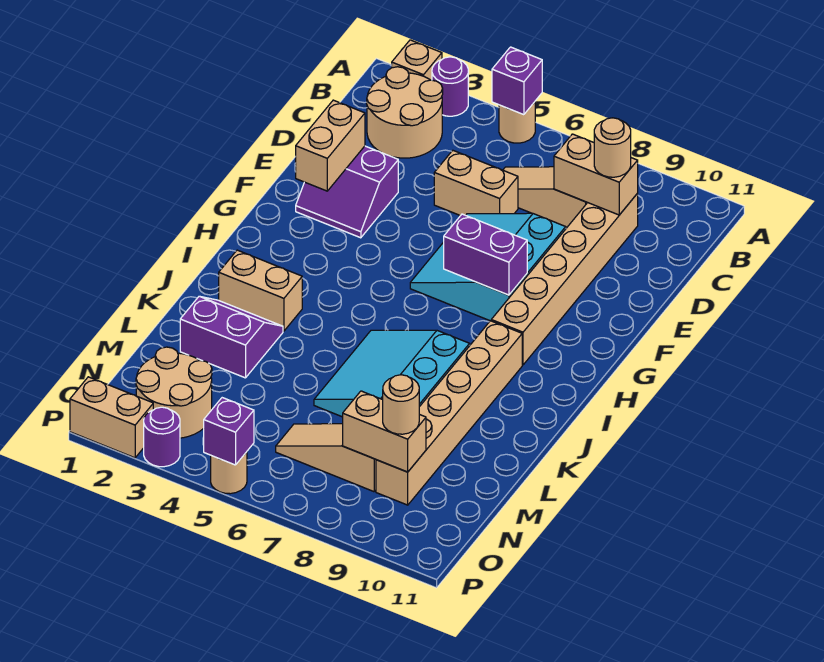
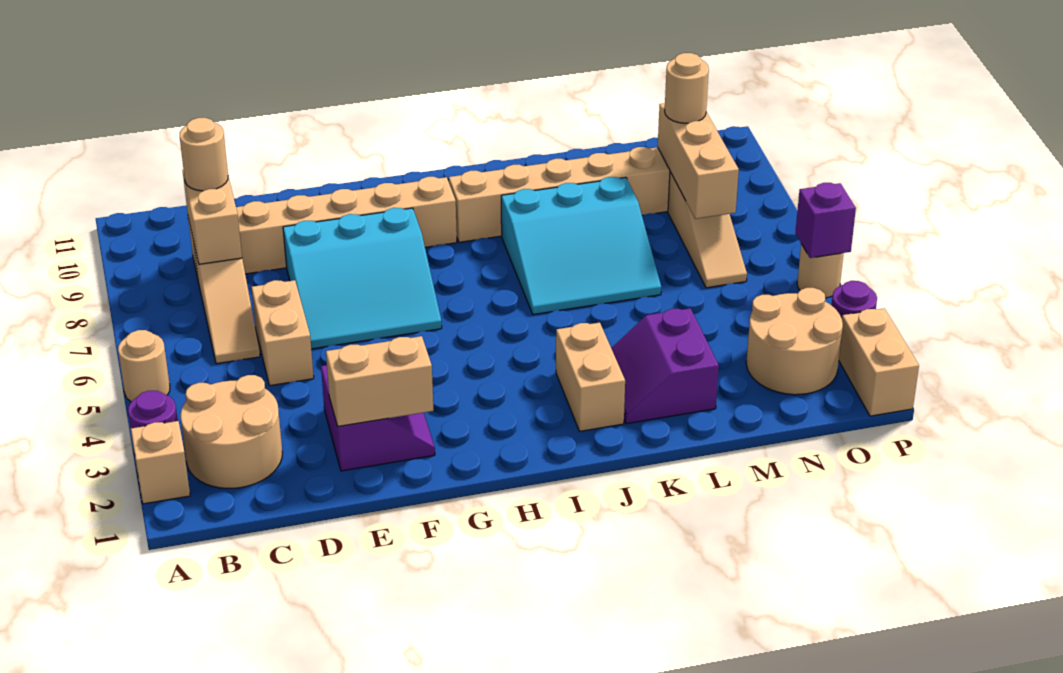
purple brick A5 level 2 -> none
purple brick G7:G8 level 2 -> none
tan brick N8:N9 level 2 -> tan brick N7:N9 level 2

